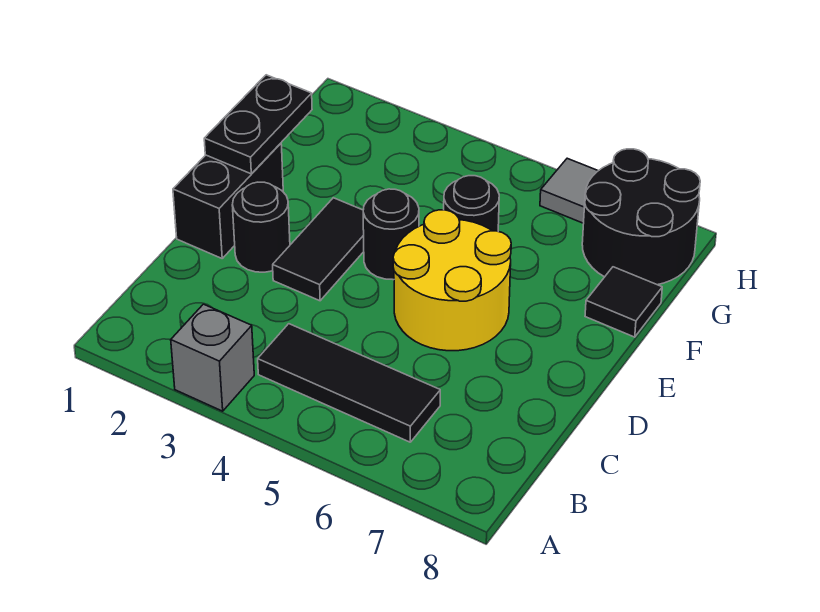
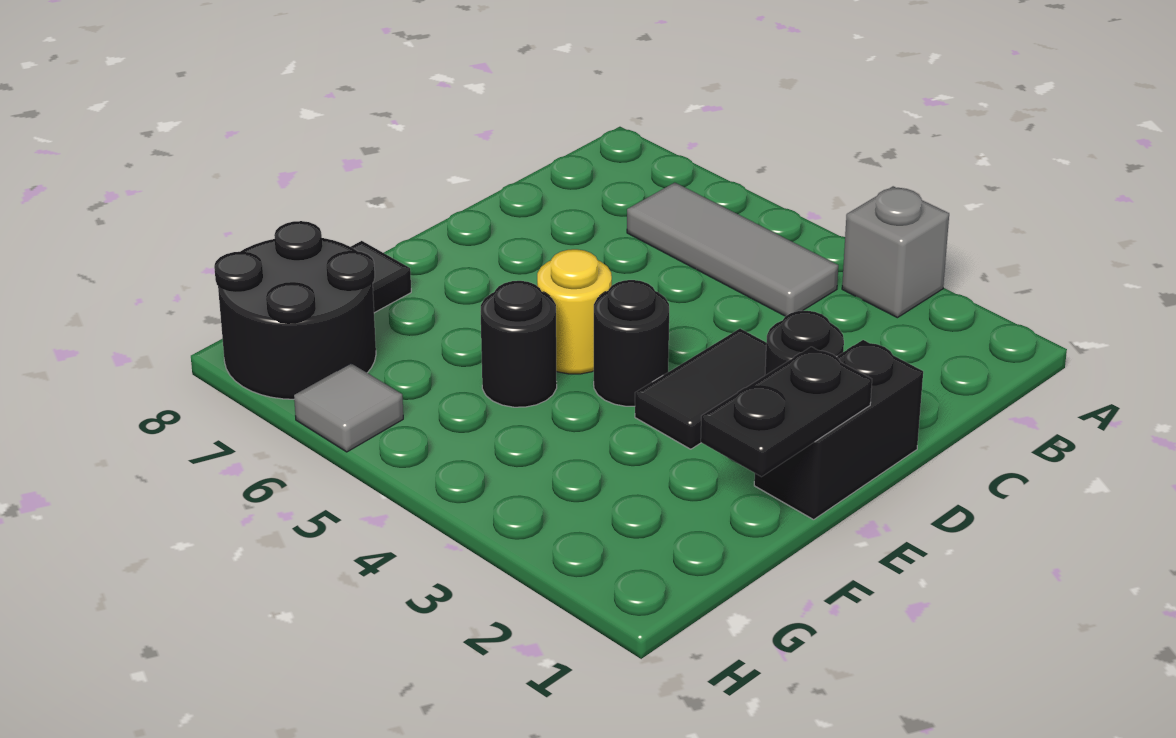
black tile B4:B6 level 1 -> grey tile B4:B6 level 1
yellow round brick D5:E6 level 1 -> yellow round brick E5 level 1

